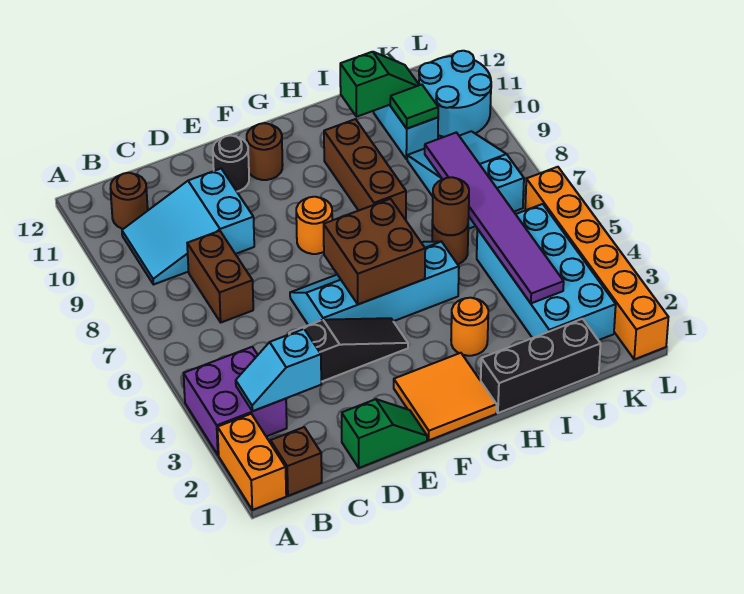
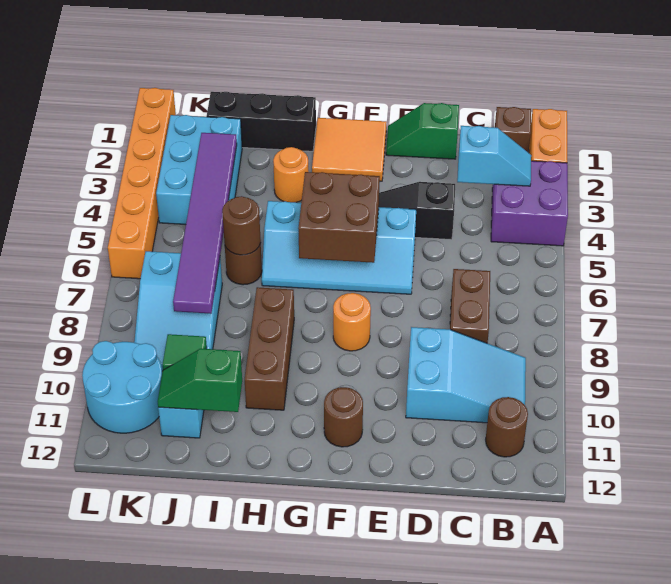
black round brick E11 level 1 -> none
cyan brick J2:K5 level 1 -> cyan brick J2:K4 level 1

